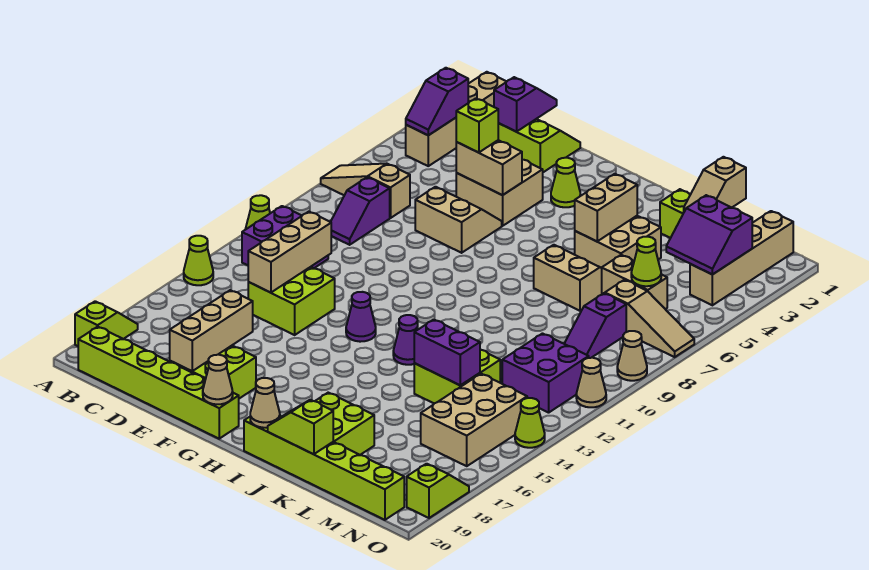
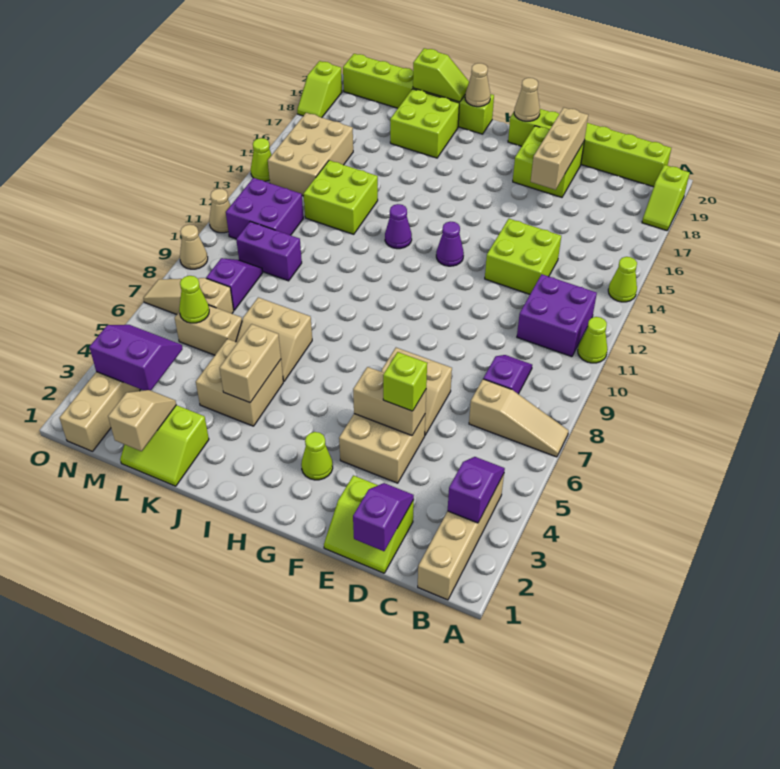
purple slope D1:D2 level 2 top 2 -> purple slope D1:D2 level 2 top 1
tan brick D12:D14 level 2 -> none
purple brick K14:L14 level 2 -> purple brick L10:M10 level 1

